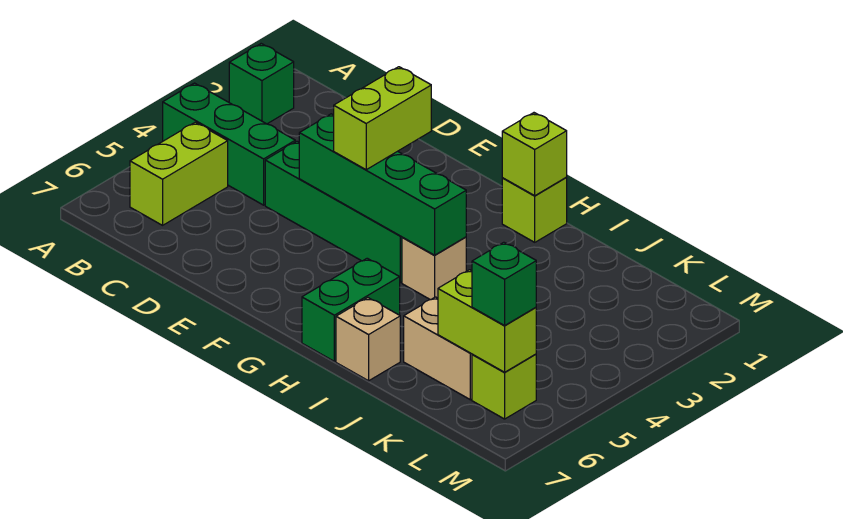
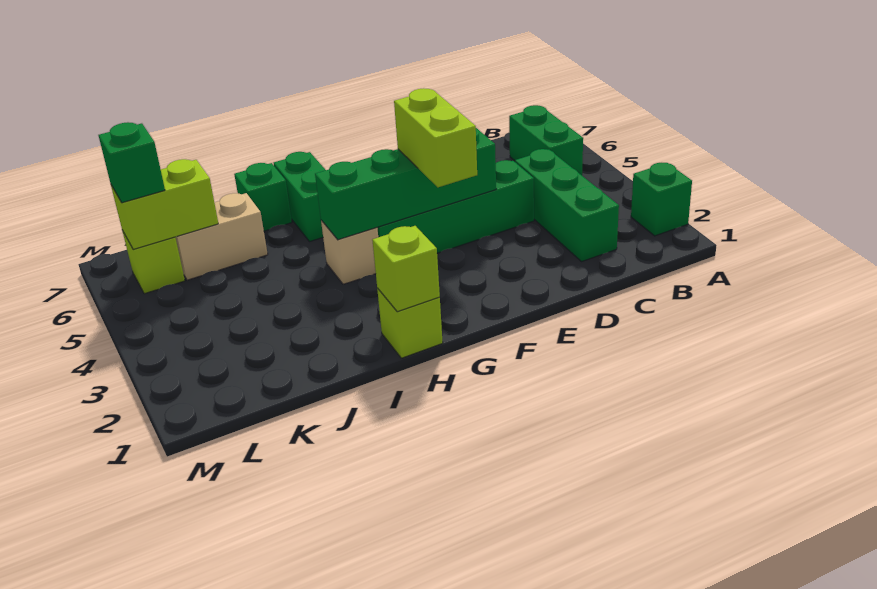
green brick A4:C4 level 1 -> green brick C2:C4 level 1
lime brick B5:B6 level 1 -> green brick B5:B6 level 1
tan brick I7 level 1 -> green brick I7 level 1

